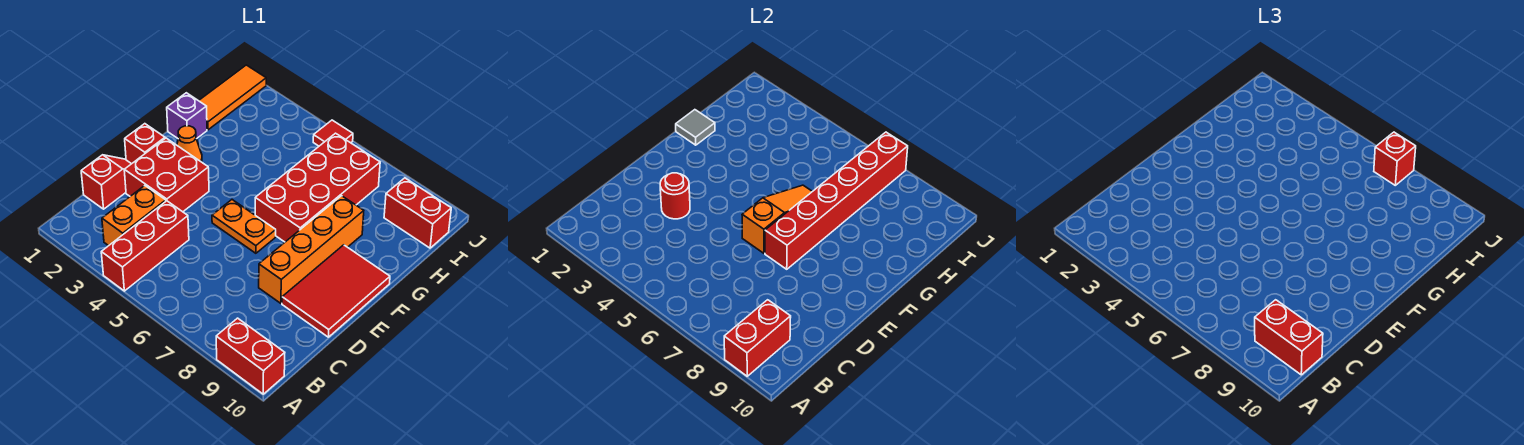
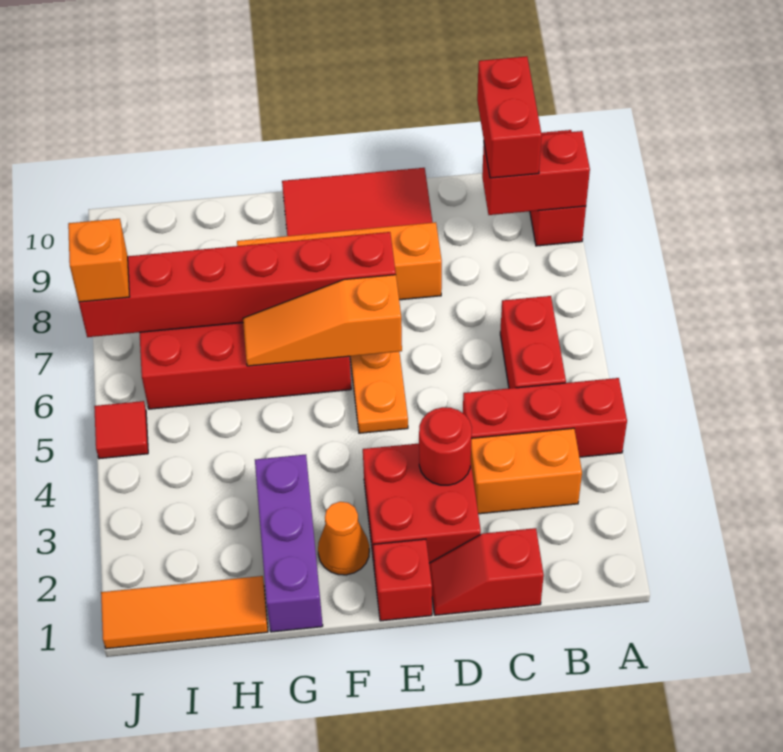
purple brick G1 level 1 -> purple brick G1:G3 level 1
grey tile G1 level 2 -> none
red brick I9:I10 level 1 -> red brick B5:B6 level 1
red brick J7 level 3 -> orange brick J7 level 3

